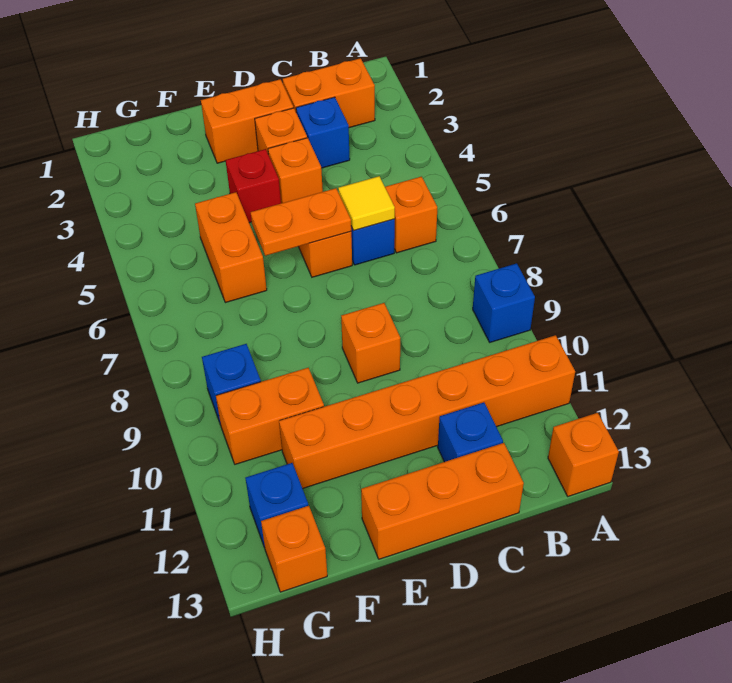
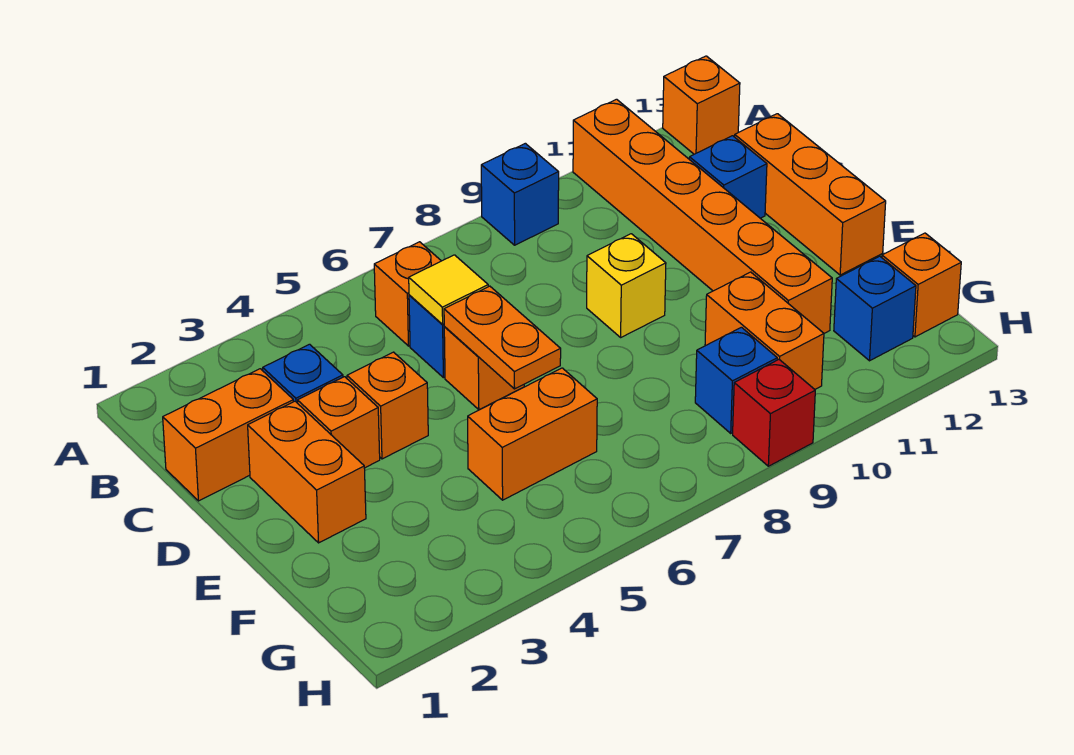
orange brick B2:C2 level 1 -> orange brick C1:C2 level 1
orange brick D9 level 1 -> yellow brick D9 level 1
red brick E4 level 1 -> red brick H9 level 1

